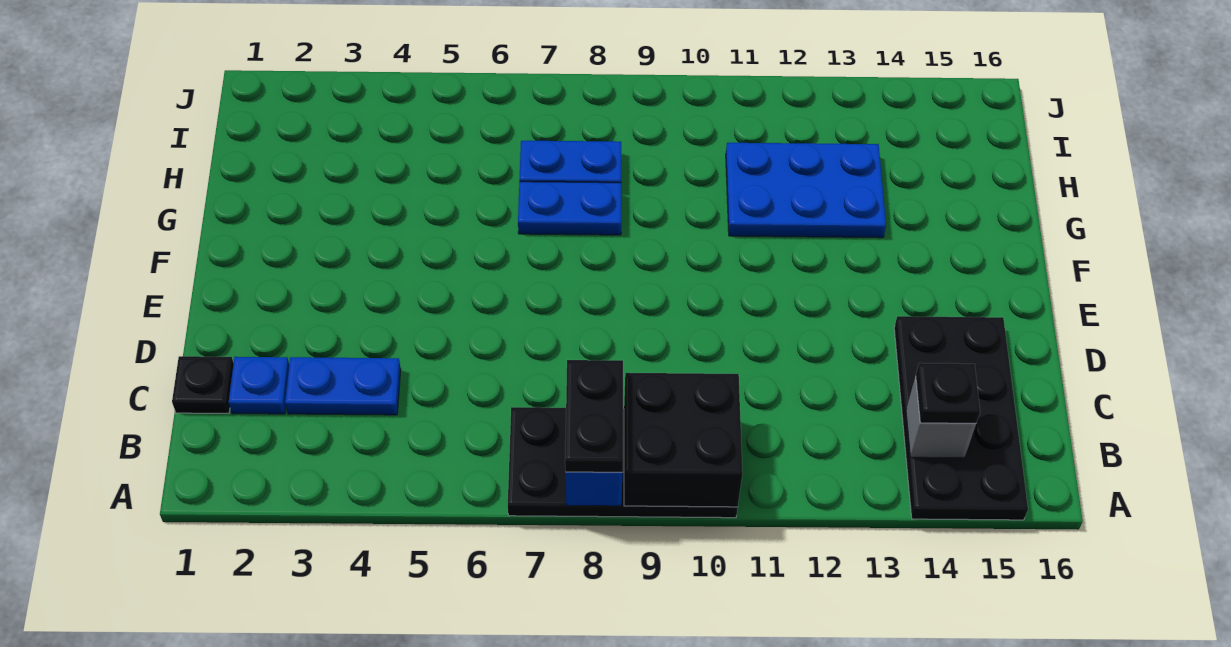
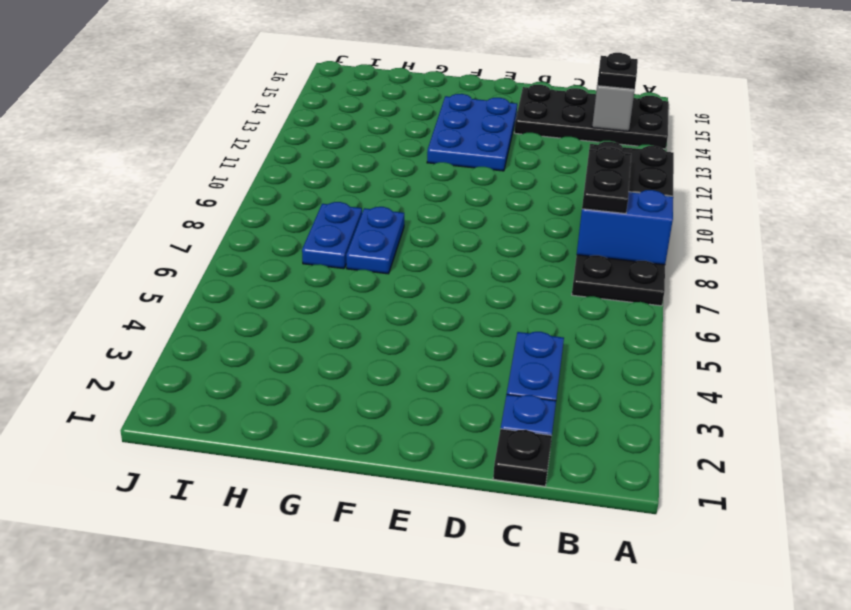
black plate A8:B8 level 3 -> black plate B8:B9 level 3
blue plate G11:H13 level 1 -> blue plate E12:F14 level 1

